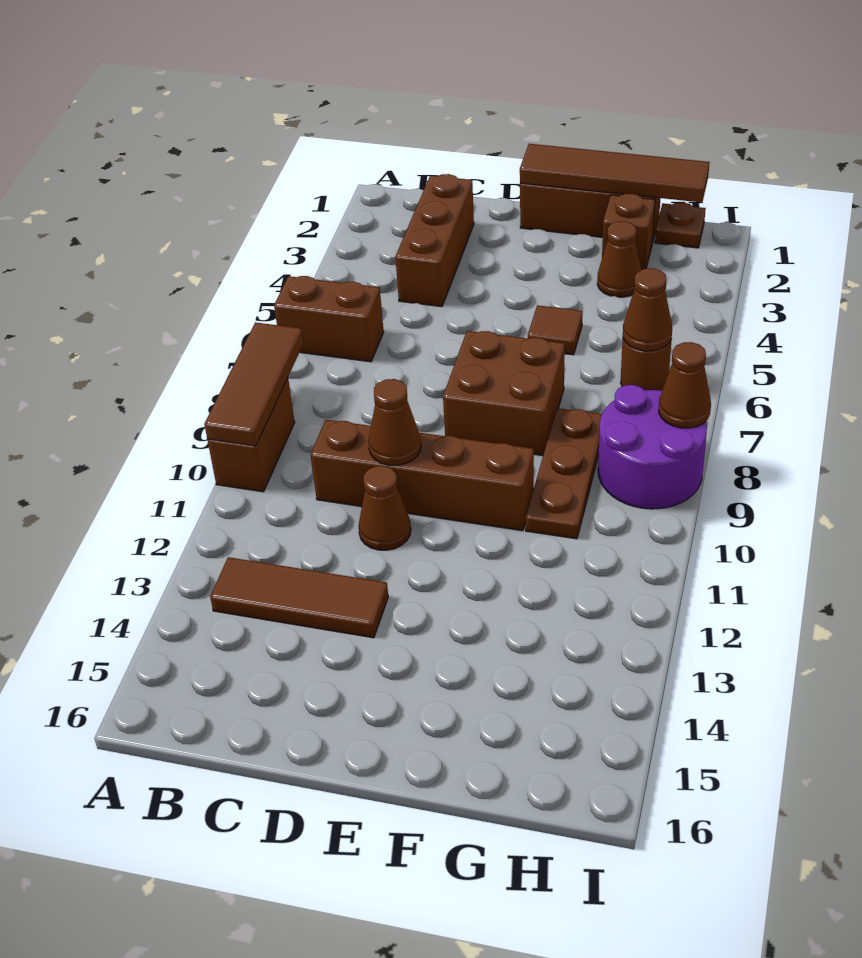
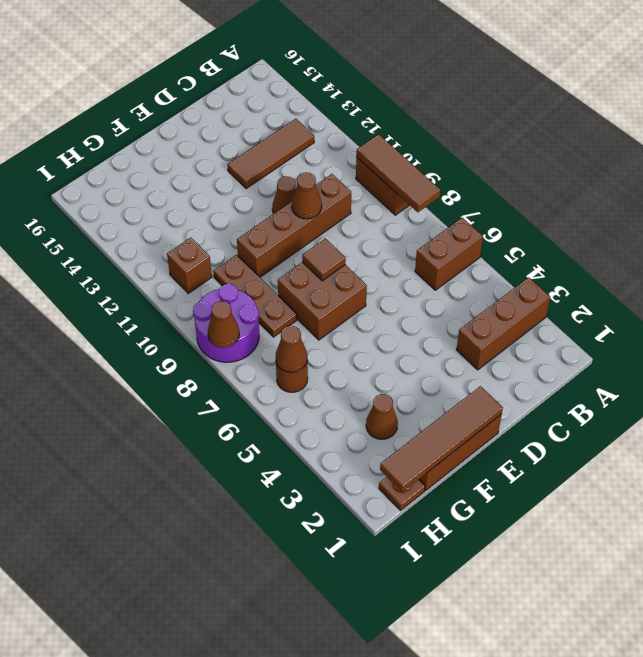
brown brick C2:C4 level 1 -> brown brick A3:C3 level 1
brown tile F5 level 1 -> brown tile E8 level 2
brown brick G2 level 1 -> brown brick H11 level 1

